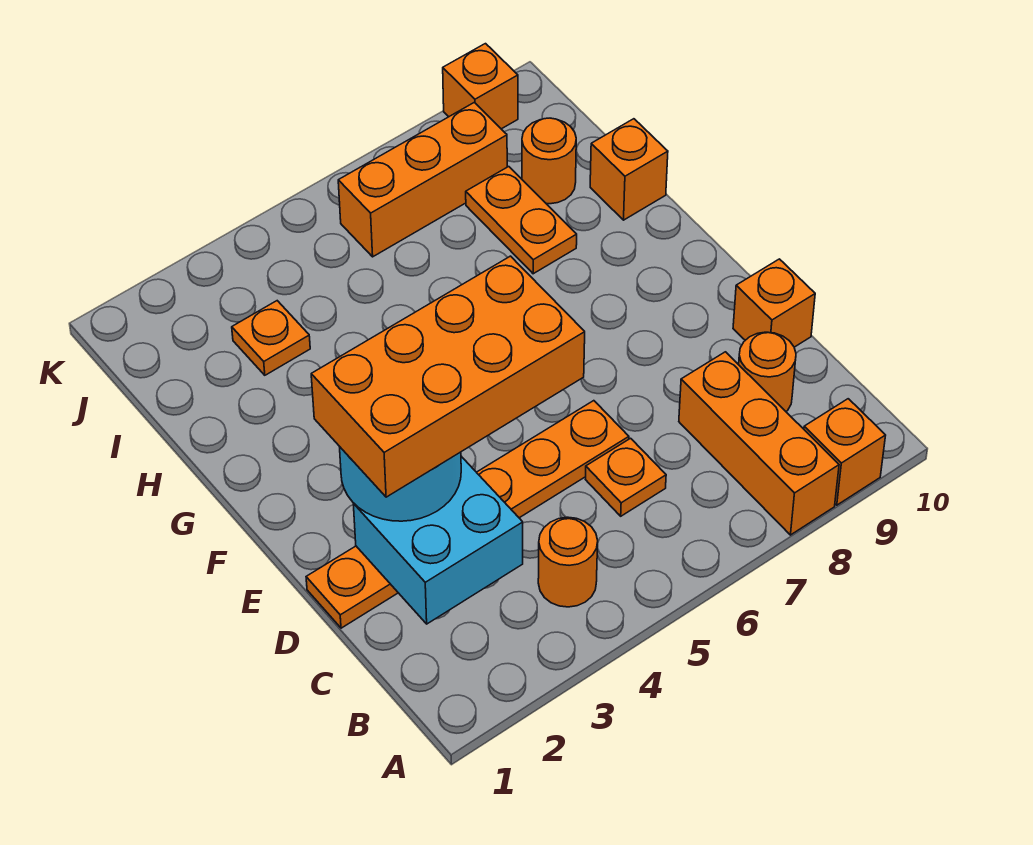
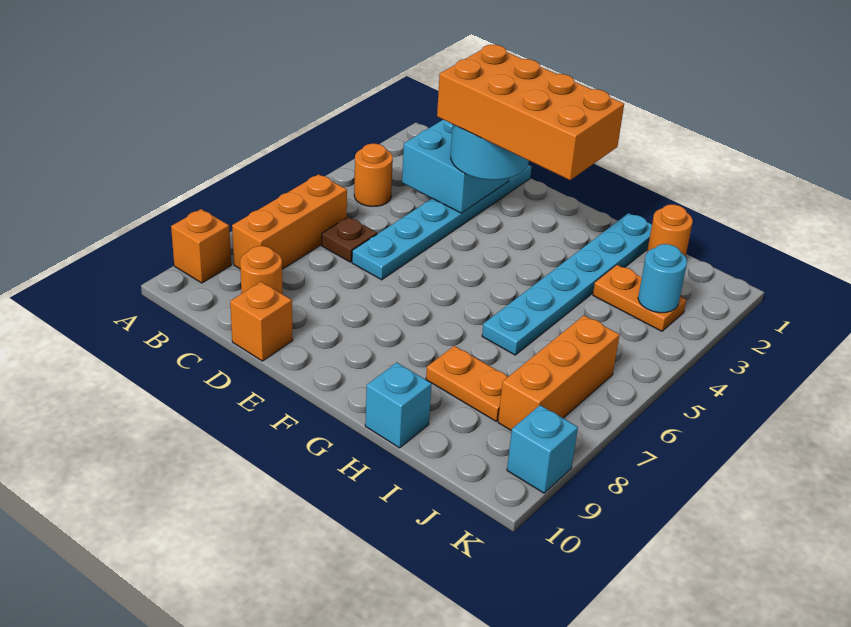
orange brick A8:C8 level 1 -> orange brick B6:B8 level 1
orange plate C6 level 1 -> brown plate C6 level 1
orange plate D1:D6 level 1 -> cyan plate D1:D6 level 1
orange brick D2:E5 level 4 -> orange brick D2:G3 level 4
none -> cyan plate H1:H6 level 1
orange brick H10 level 1 -> cyan brick H10 level 1
orange plate I3 level 1 -> orange plate I3:J3 level 1
orange round brick I9 level 1 -> orange round brick I1 level 1
none -> cyan round brick J3 level 2
orange brick K9 level 1 -> cyan brick K9 level 1

